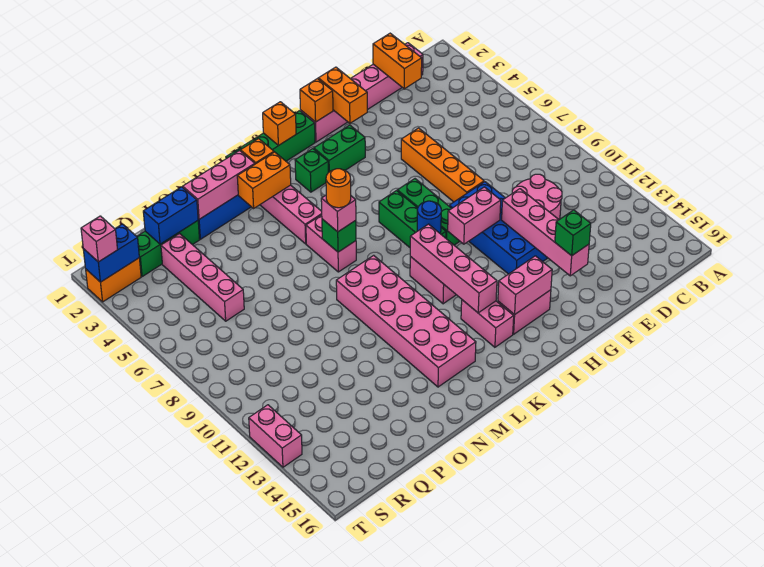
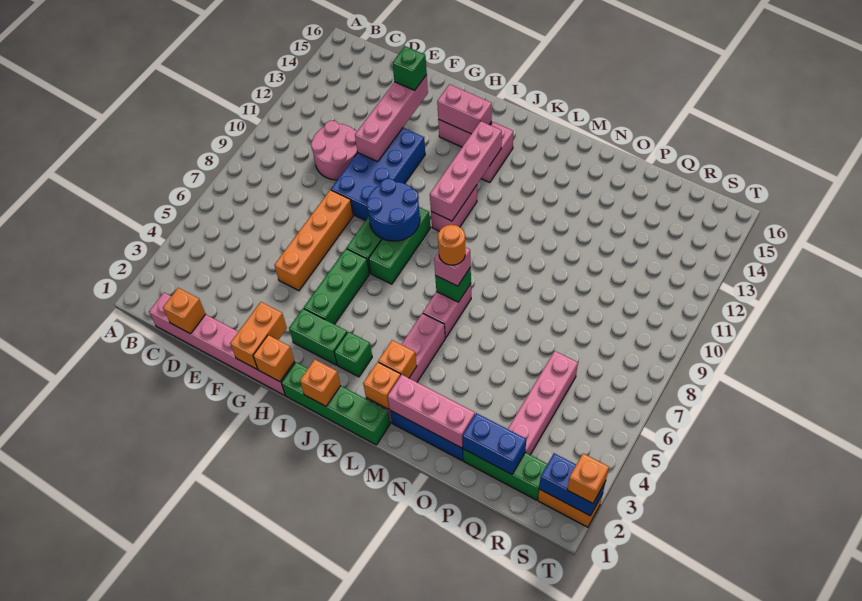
orange brick D1:D2 level 2 -> orange brick D1 level 2
pink brick G10:H10 level 2 -> none
none -> green brick H4:H6 level 1
blue round brick I9 level 2 -> blue round brick H8:I9 level 2
orange brick L3:M3 level 2 -> orange brick L3 level 2
pink brick L9:M14 level 1 -> none
pink brick T2 level 3 -> orange brick T2 level 3
pink brick T12:T13 level 1 -> none

